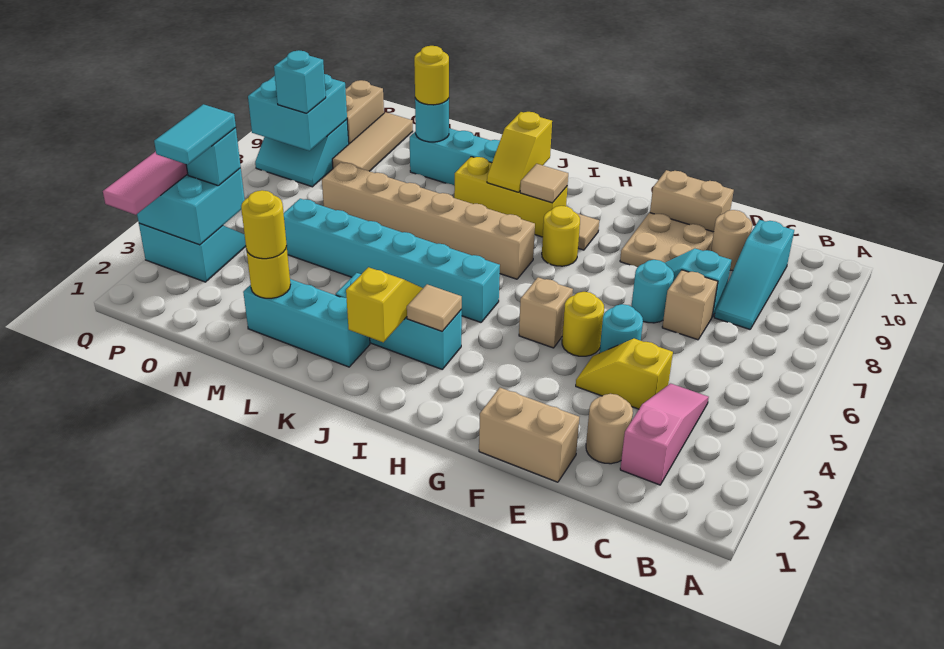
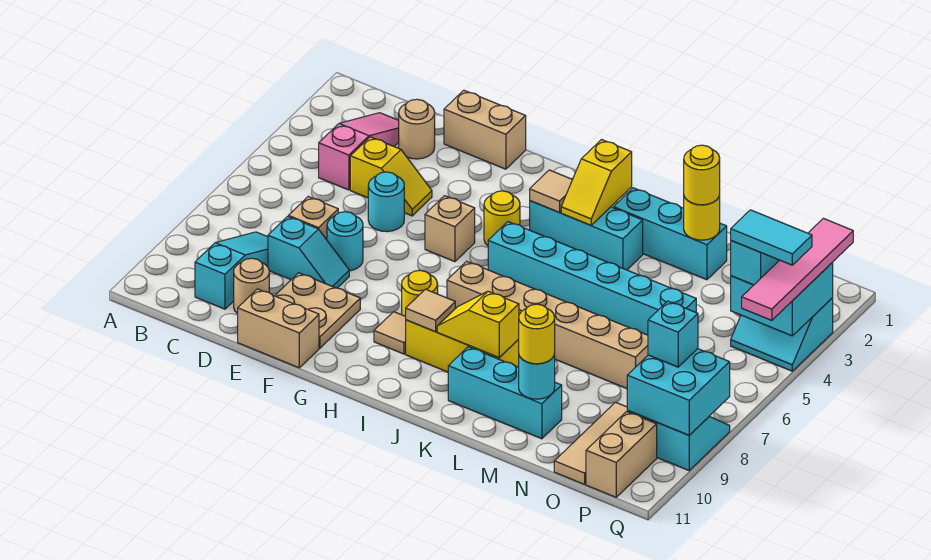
pink slope C2:C4 level 1 top 2 -> pink slope C2:C4 level 1 top 4
yellow round brick F5 level 1 -> yellow round brick H4 level 1
yellow slope J9:J10 level 2 top 10 -> yellow slope J9:K9 level 2 top K
cyan tile P3:P4 level 4 -> cyan tile P4:Q4 level 4

